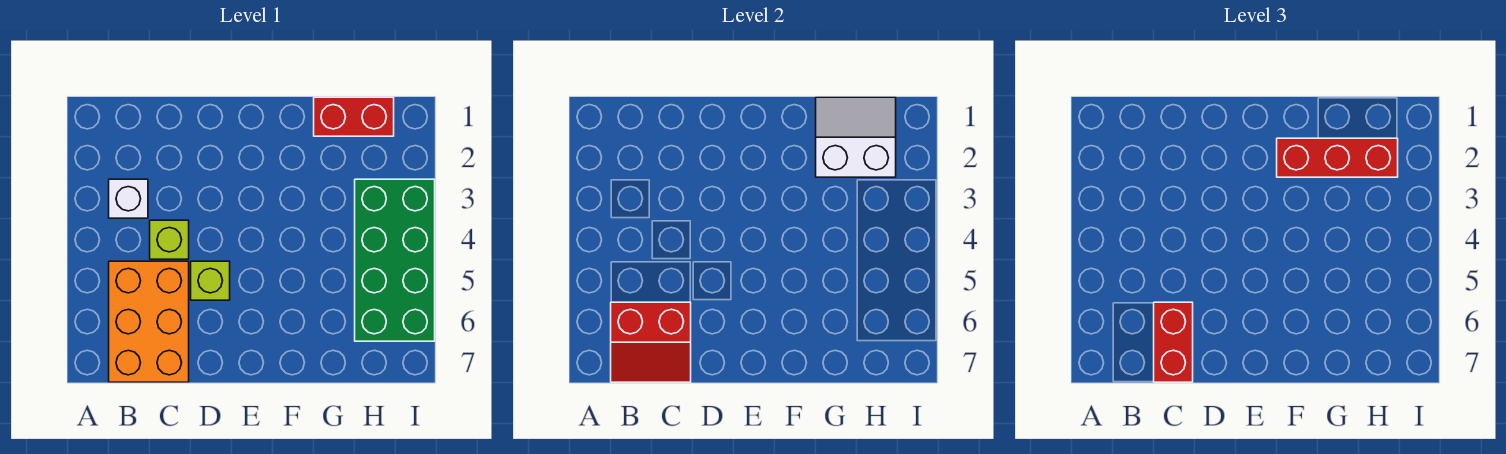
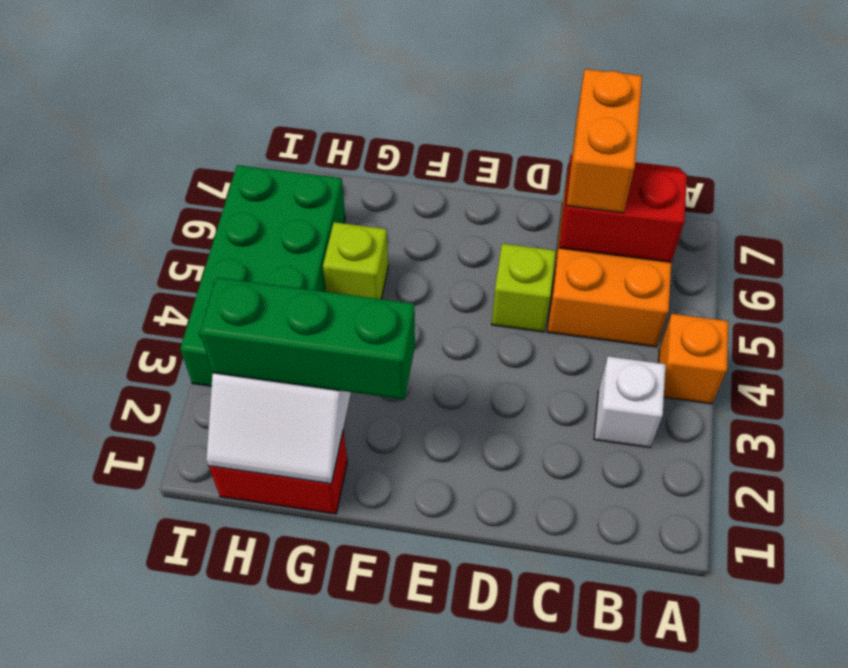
none -> orange brick A4 level 1
lime brick C4 level 1 -> lime brick G5 level 1
red brick C6:C7 level 3 -> orange brick C6:C7 level 3
red brick F2:H2 level 3 -> green brick F2:H2 level 3

